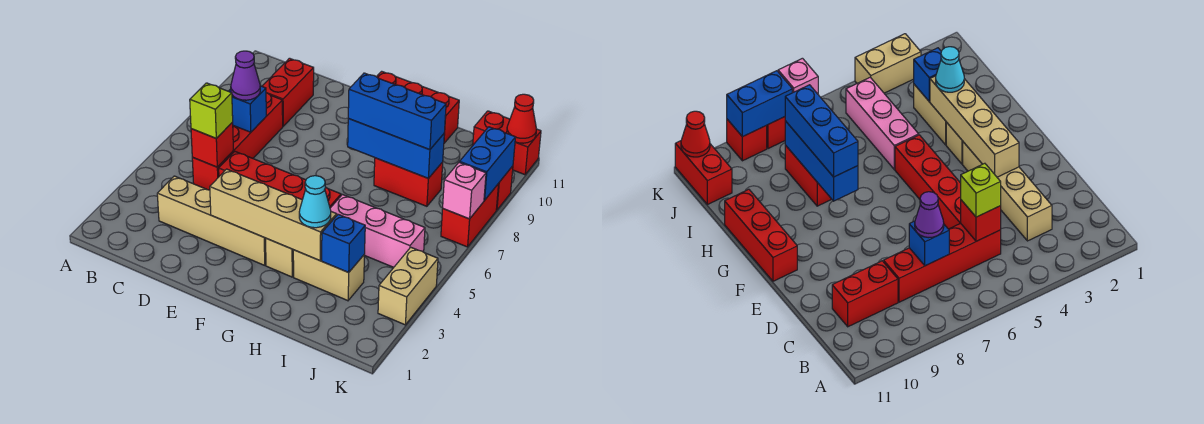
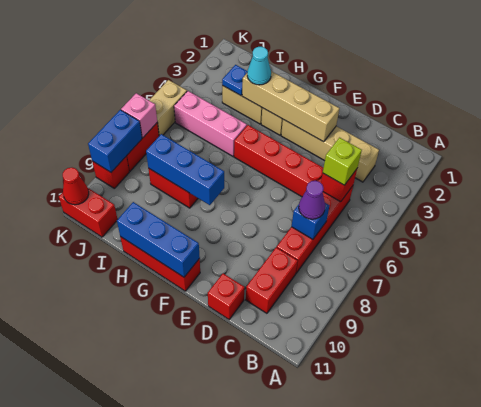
none -> red brick D11 level 1
blue brick G8:I8 level 3 -> blue brick F11:H11 level 2
blue brick I3 level 2 -> blue plate I3 level 2
tan brick K3:K4 level 1 -> tan brick K5:K6 level 1

